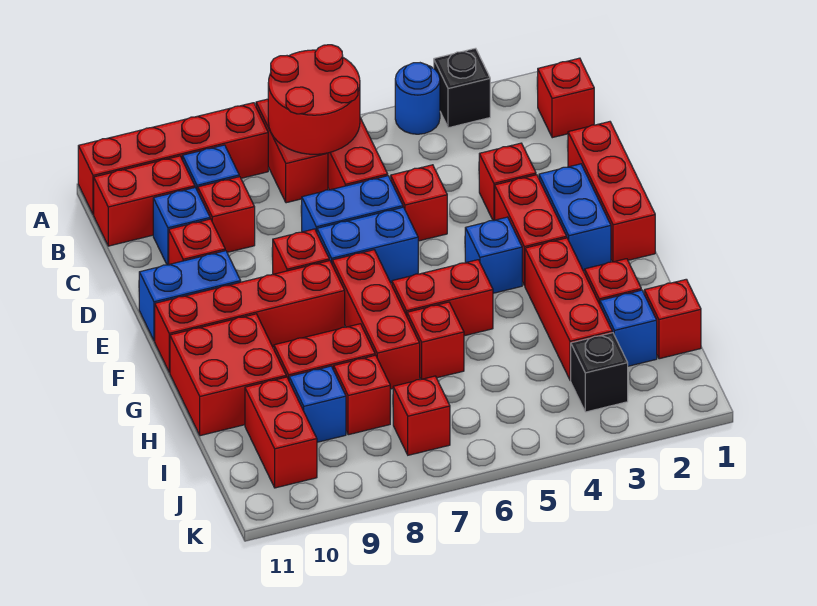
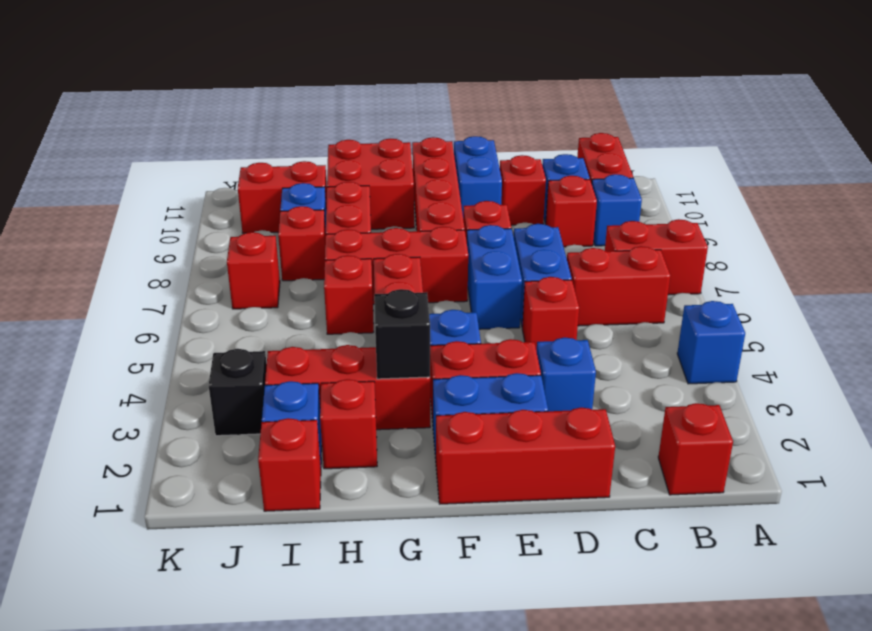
black brick A3 level 1 -> black brick G3 level 2
blue round brick A4 level 1 -> blue brick A4 level 1
red round brick A6:B7 level 2 -> none
red brick A8:A11 level 1 -> none
red brick D3 level 1 -> blue brick D3 level 1

